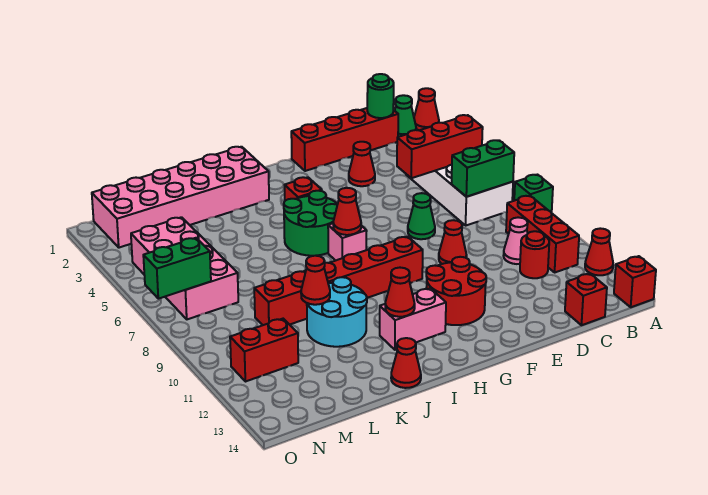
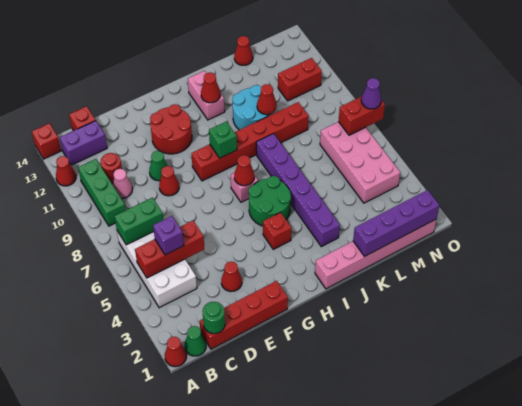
green brick A8 level 1 -> green brick H9 level 2
red brick B9:B11 level 1 -> green brick B9:B11 level 1
none -> purple brick B13:C13 level 1
none -> purple brick C5 level 3
green cone E7 level 1 -> green cone E10 level 1
pink brick H12:I12 level 1 -> pink brick I12:I13 level 1
pink brick I1:N2 level 1 -> pink brick I1:N1 level 1
none -> purple brick J3:J8 level 1
red cone J14 level 1 -> red cone L14 level 1
none -> purple brick K1:N1 level 2
green brick N7:O7 level 2 -> red brick N7:O7 level 2
none -> purple cone O7 level 3

